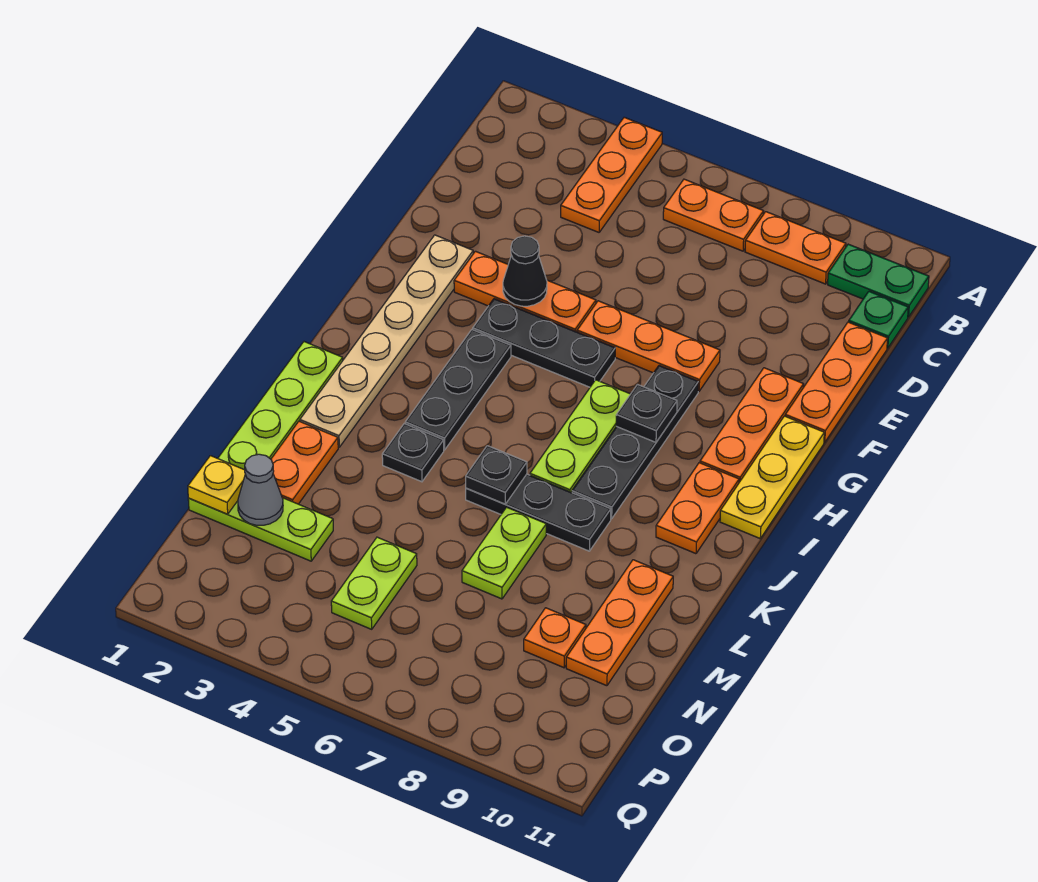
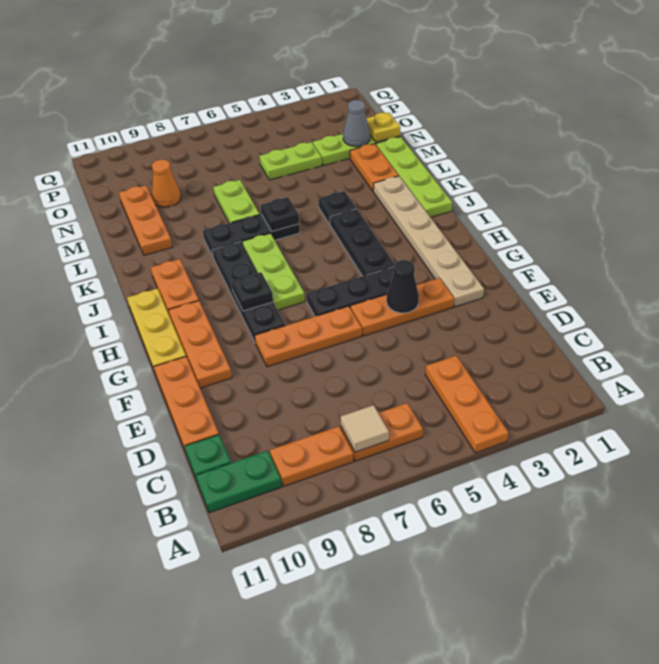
none -> tan tile B7 level 2
lime plate N5:O5 level 1 -> lime plate N4:N5 level 1
orange plate N9 level 1 -> orange cone N9 level 1

